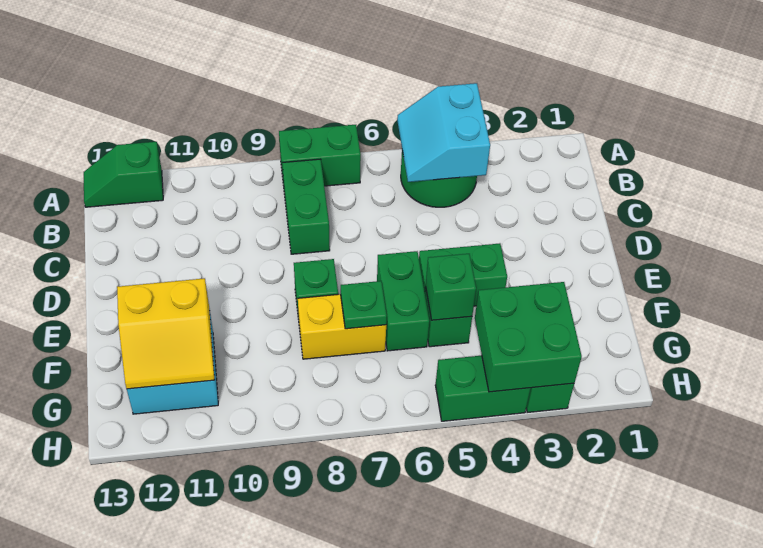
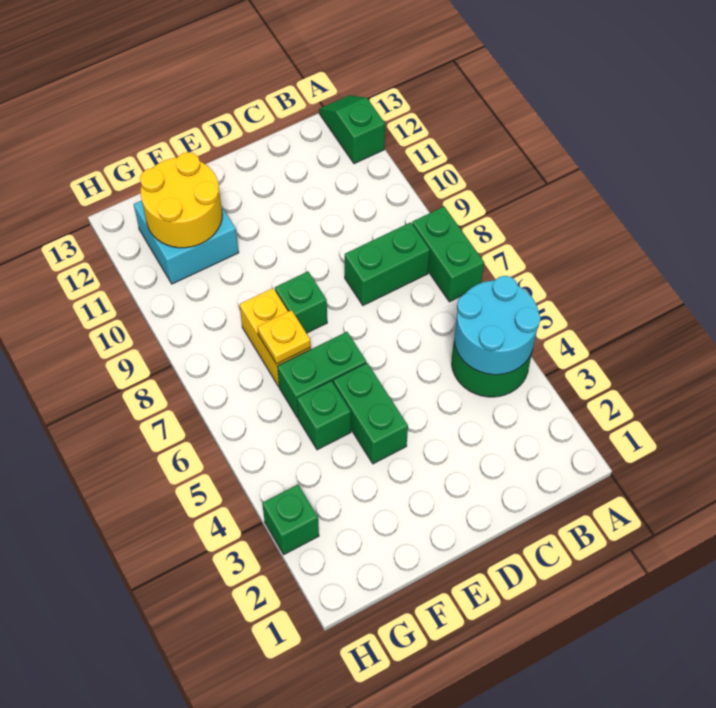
cyan slope A4:B5 level 2 top 4 -> cyan round brick A4:B5 level 2
green brick F5 level 2 -> none
green plate F7 level 2 -> yellow plate F7 level 2
yellow slope F11:G12 level 2 top F -> yellow round brick F11:G12 level 2
green brick G3:H4 level 2 -> none
green brick H4:H5 level 1 -> none

